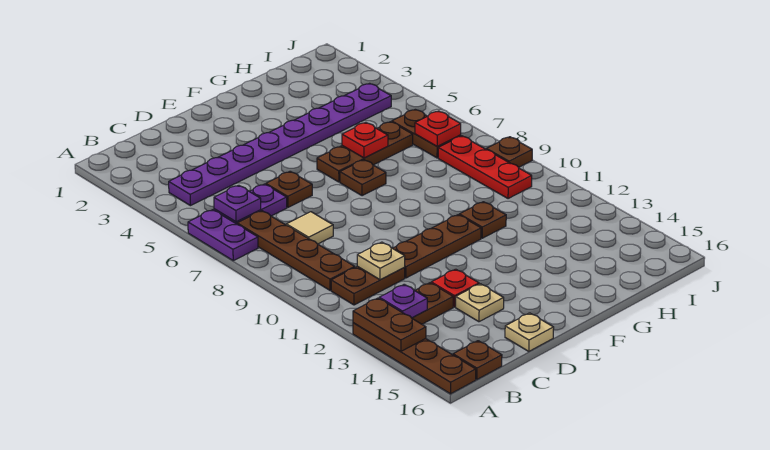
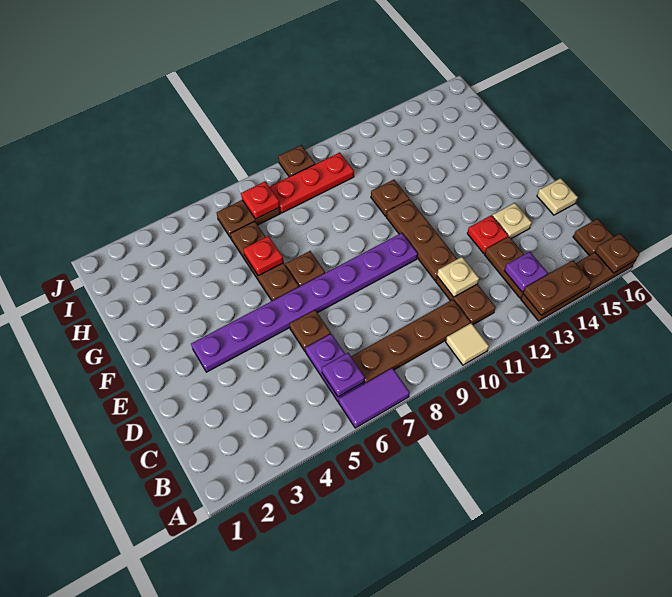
purple plate A6:A7 level 1 -> purple tile A6:A7 level 1
none -> brown plate A16 level 2
purple plate B4:I4 level 1 -> purple plate E3:E10 level 1
tan tile C8 level 1 -> tan tile A10 level 1

